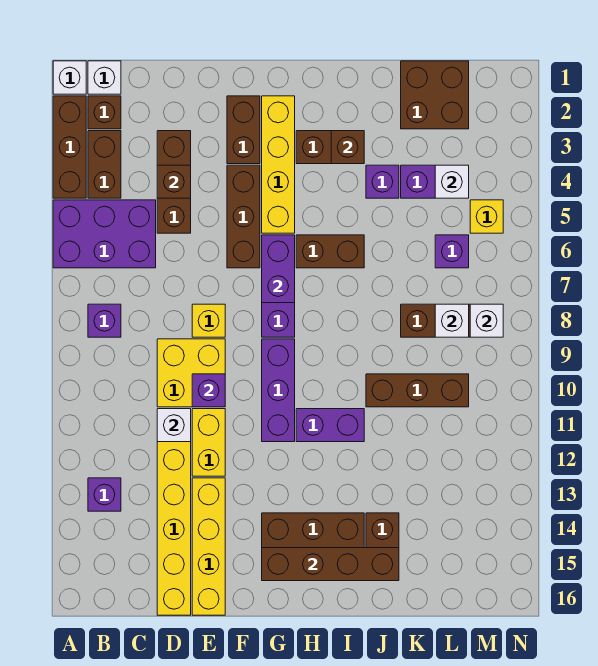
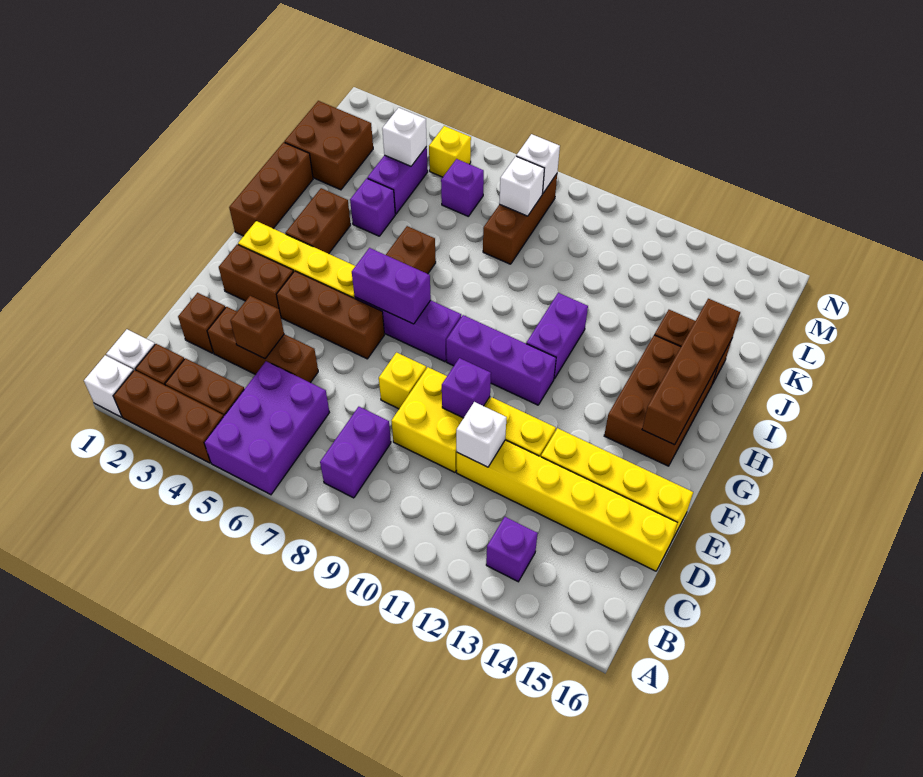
purple brick B8 level 1 -> purple brick B8:C8 level 1
brown brick I3 level 2 -> brown brick D2 level 1
brown brick J10:L10 level 1 -> brown brick H1:J1 level 1

